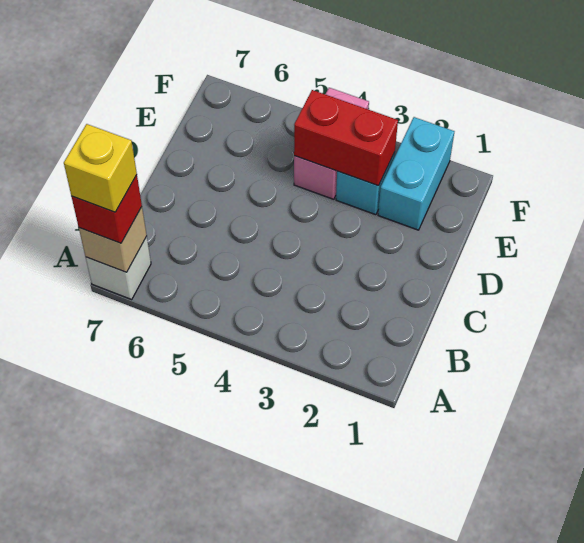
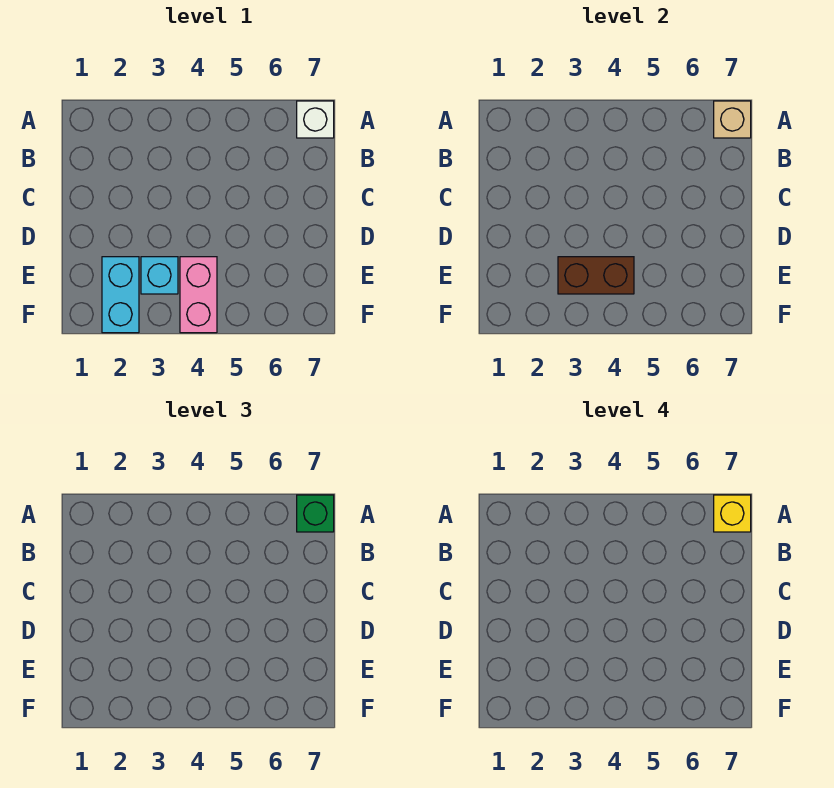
red brick A7 level 3 -> green brick A7 level 3
red brick E3:E4 level 2 -> brown brick E3:E4 level 2

